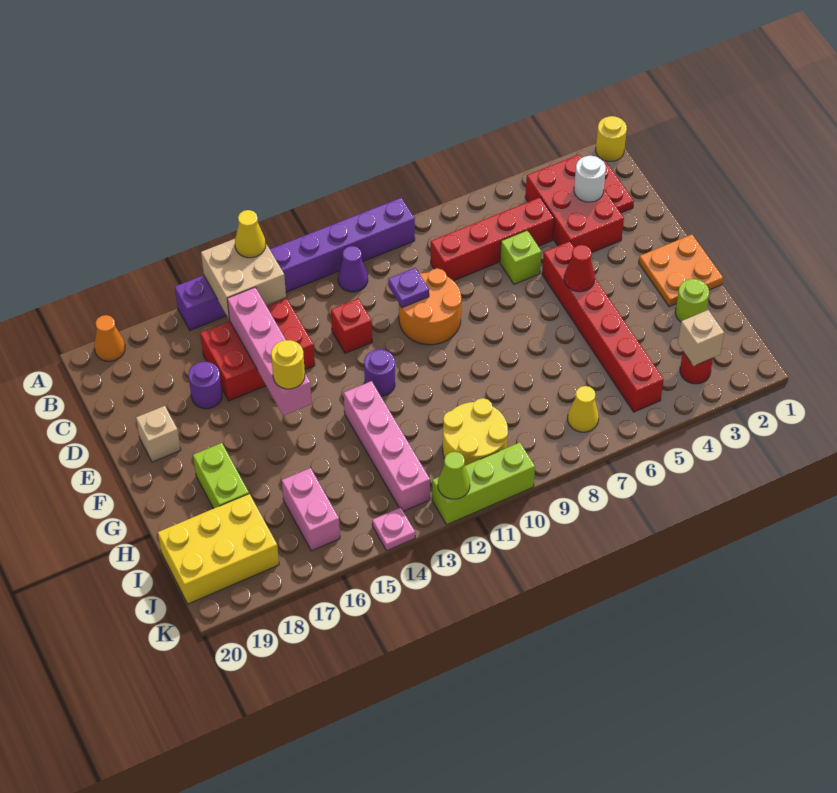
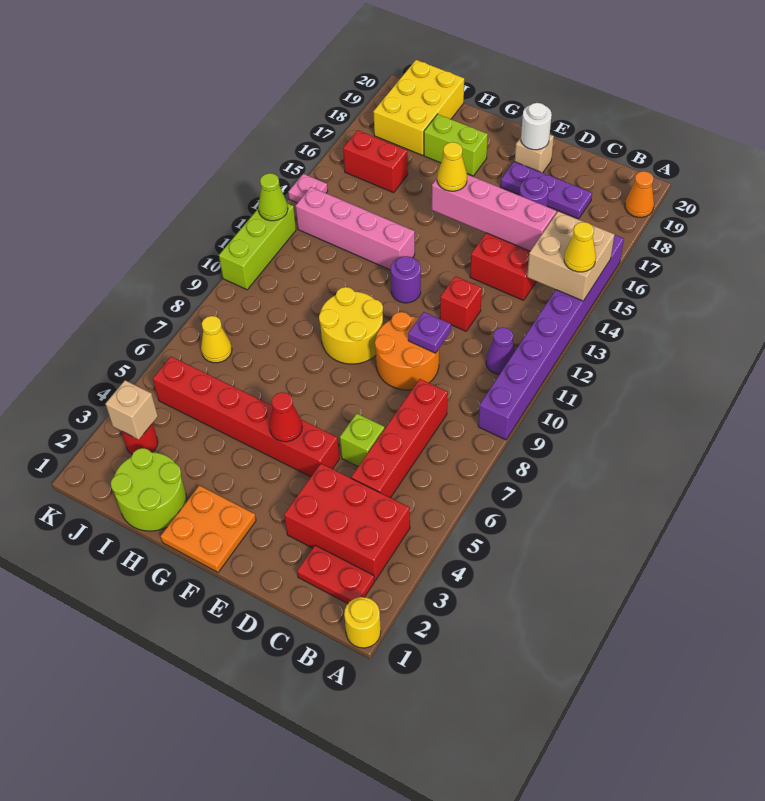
white round brick C3 level 2 -> white round brick E19 level 2
none -> purple plate C18:E18 level 1
yellow round brick F15 level 3 -> yellow cone F15 level 3
lime round brick H2 level 1 -> lime round brick H1:I2 level 1
yellow round brick I10:J11 level 1 -> yellow round brick F9:G10 level 1
pink brick I16:J16 level 1 -> red brick I16:J16 level 1

